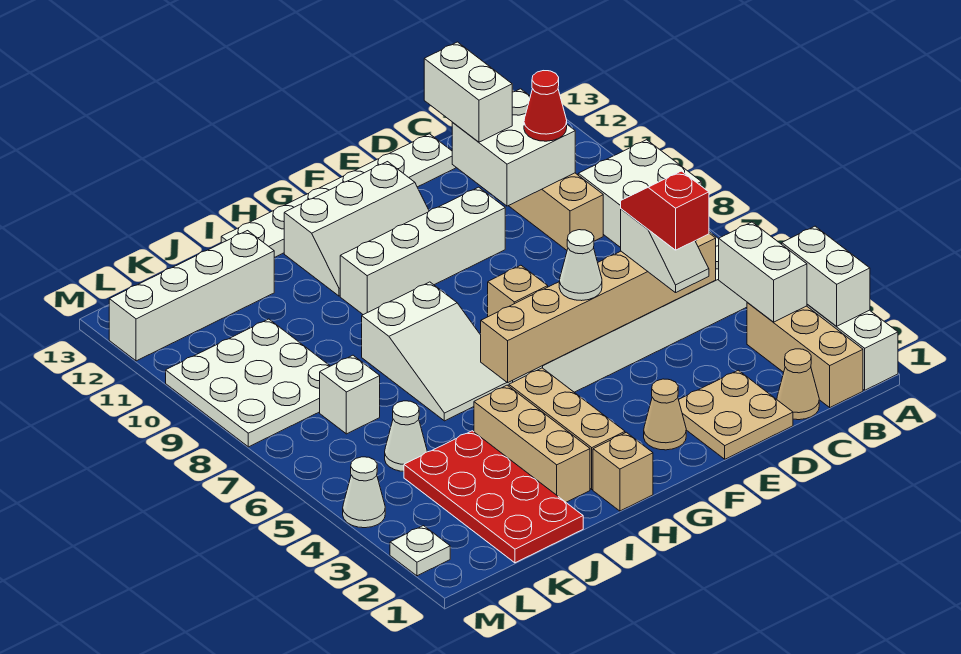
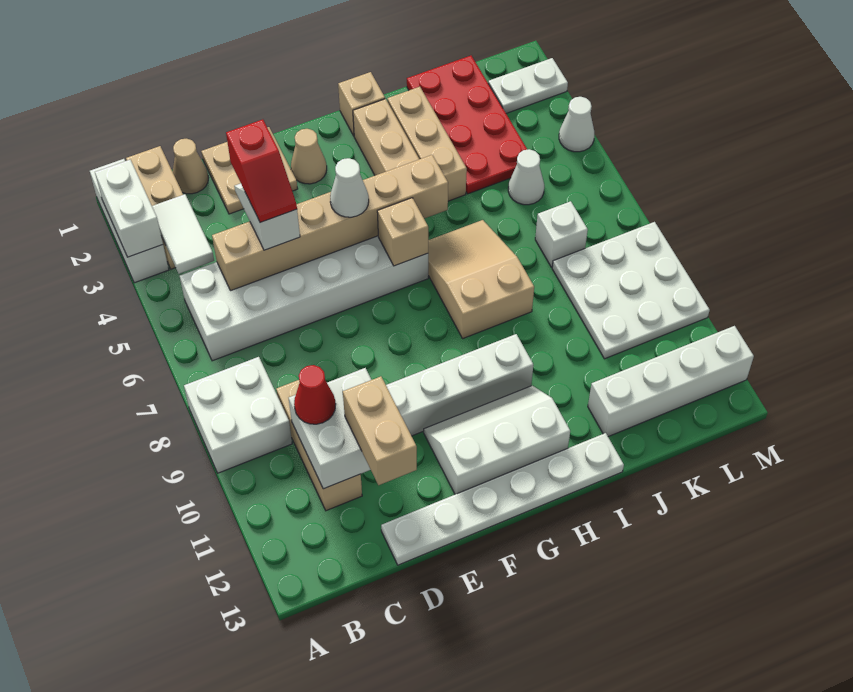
white brick B3:B4 level 2 -> white tile B3:B4 level 2
white brick D11:D12 level 3 -> tan brick D11:D12 level 3
white slope H6:I8 level 1 top 8 -> tan slope H6:I8 level 1 top 8
white plate M2 level 1 -> white plate L2:M2 level 1

